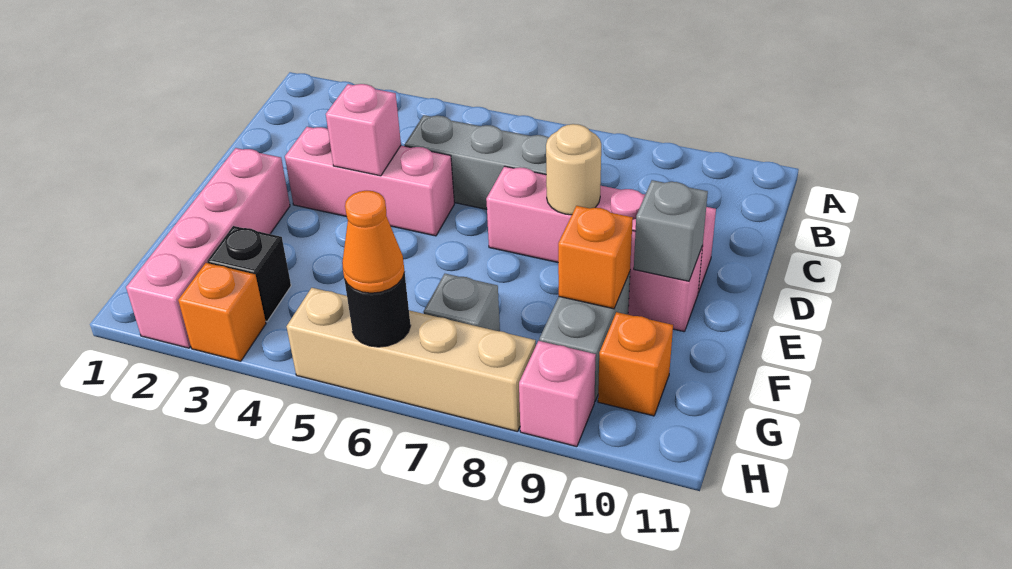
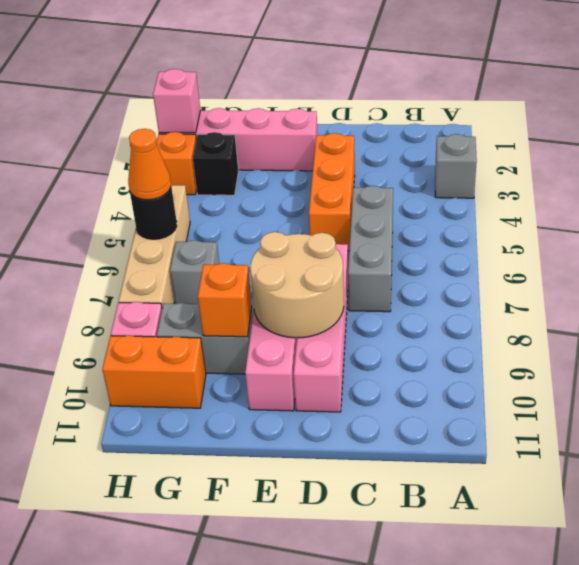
pink brick D3:D5 level 1 -> orange brick D3:D5 level 1
pink brick D4 level 2 -> pink brick H2 level 2
tan round brick D8 level 2 -> tan round brick D8:E9 level 2
grey brick E10 level 2 -> grey brick A3 level 1
orange brick G10 level 1 -> orange brick G10:H10 level 1

